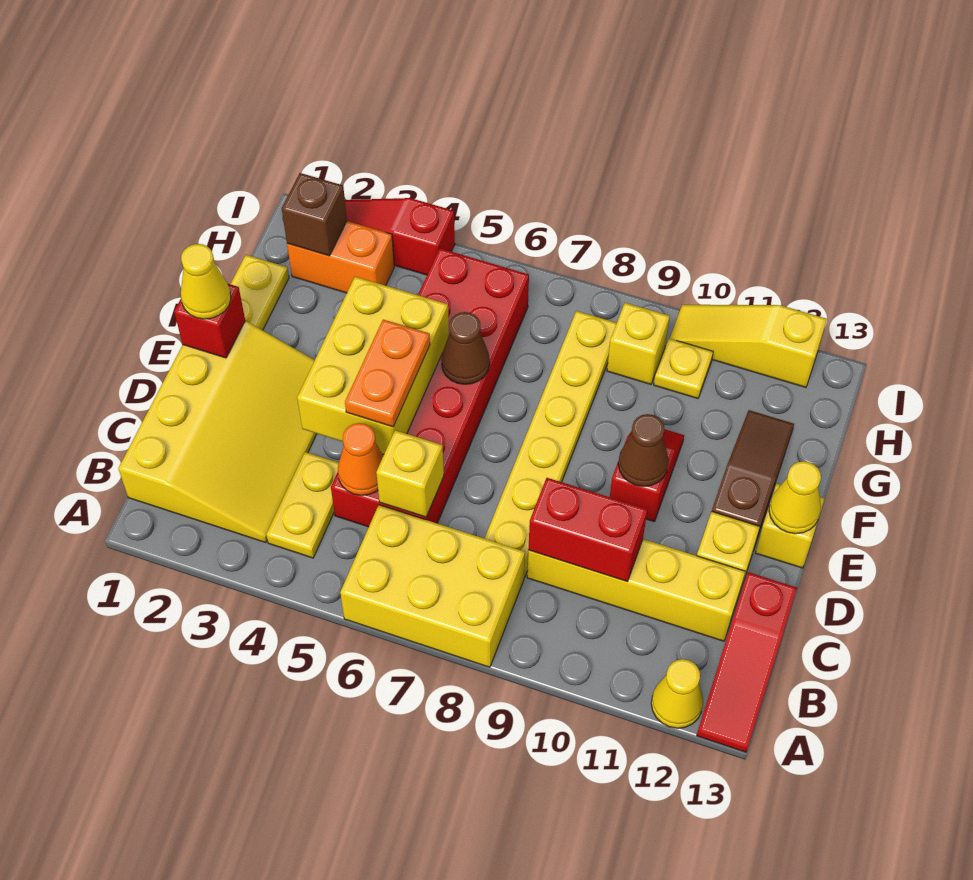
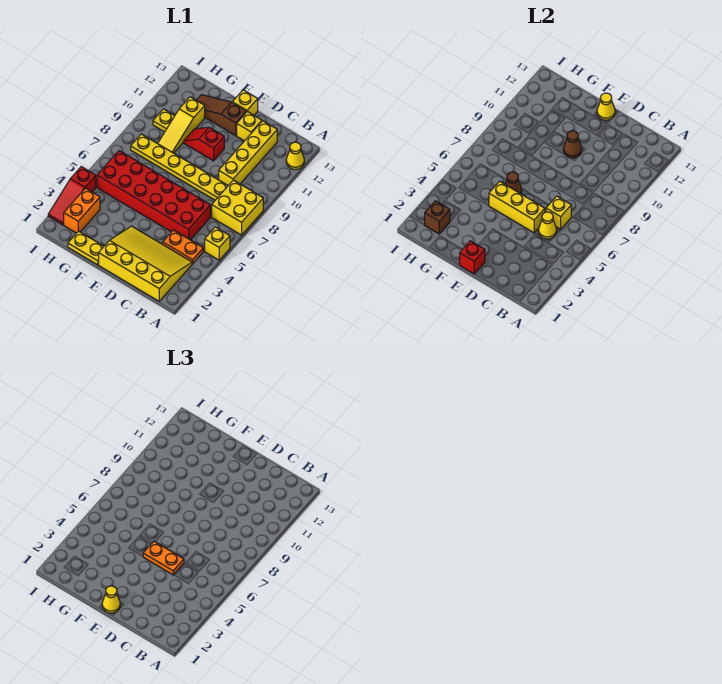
yellow brick A6:B8 level 1 -> yellow brick A7:B8 level 1
red slope A13:C13 level 1 top C -> none
yellow plate B4:C4 level 1 -> orange plate B4:C4 level 1
orange cone C5 level 2 -> yellow cone C5 level 2
red brick C9:C10 level 2 -> none
yellow brick D4:F5 level 2 -> yellow brick D5:F5 level 2
yellow brick H9 level 1 -> yellow brick A5 level 1
yellow slope I10:I12 level 1 top 12 -> yellow slope G9:G11 level 1 top 11

